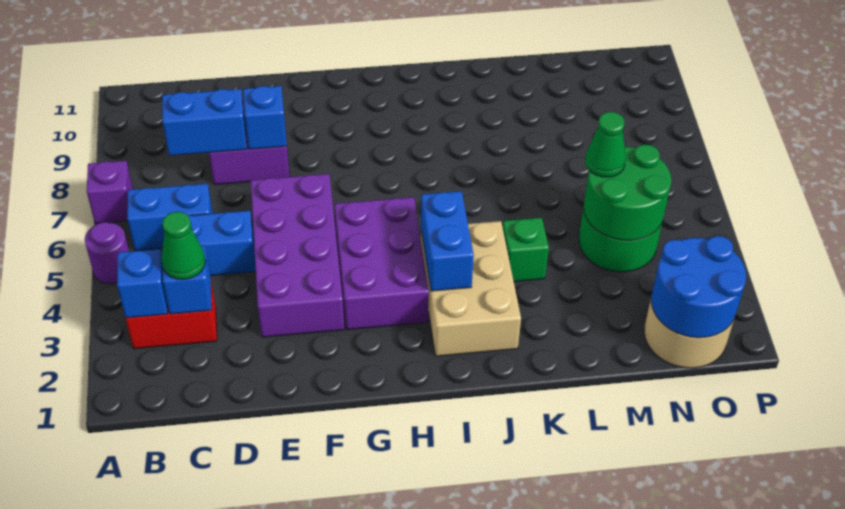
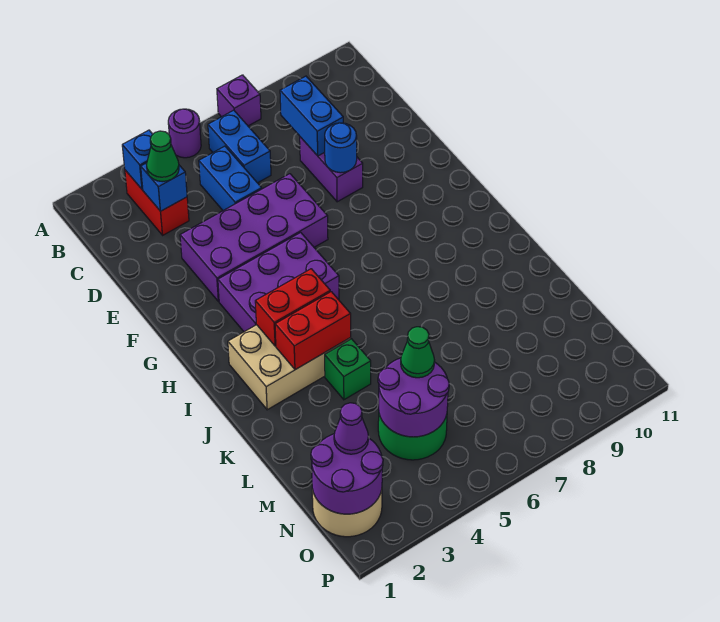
blue brick E8 level 2 -> blue round brick E8 level 2
blue brick I3:I4 level 2 -> red brick I3:I4 level 2
none -> red brick J3:J4 level 2
green round brick M4:N5 level 2 -> purple round brick M4:N5 level 2
blue round brick N1:O2 level 2 -> purple round brick N1:O2 level 2
none -> purple cone N2 level 3

